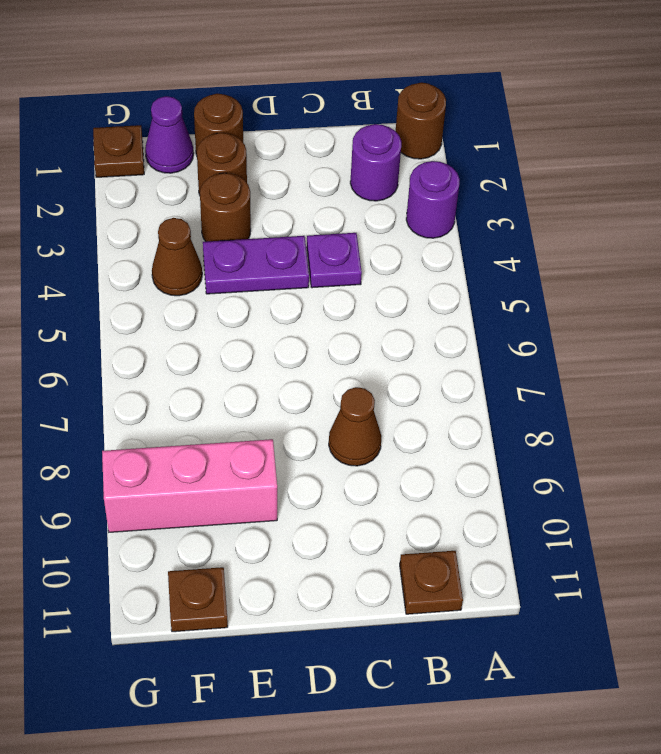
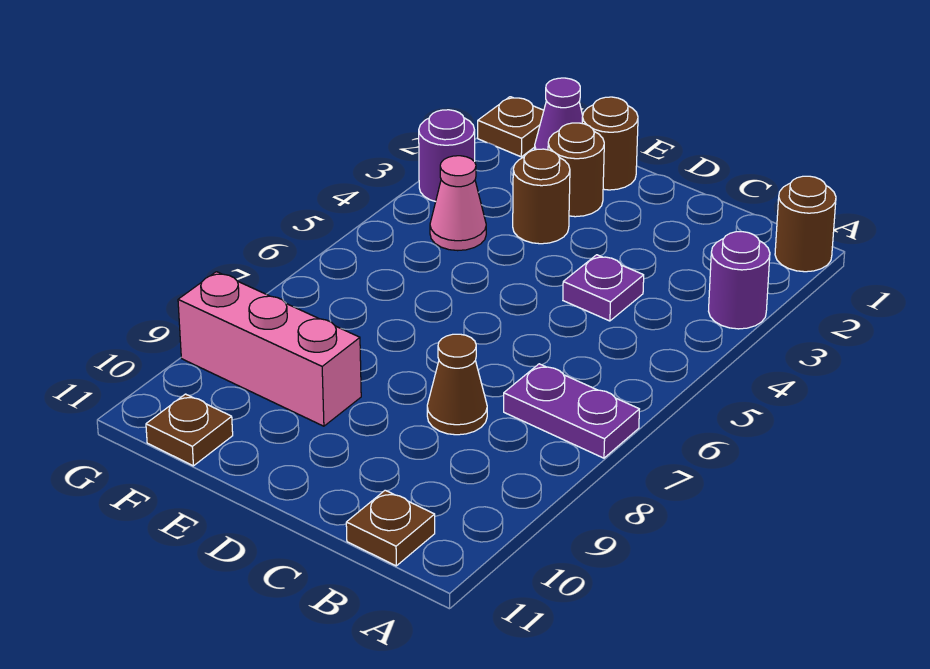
purple round brick B2 level 1 -> purple round brick G3 level 1
purple plate D4:E4 level 1 -> purple plate A7:B7 level 1
brown cone F4 level 1 -> pink cone F4 level 1

